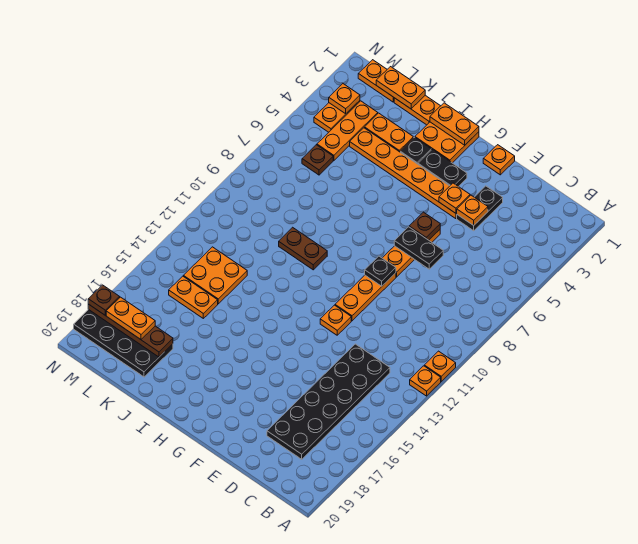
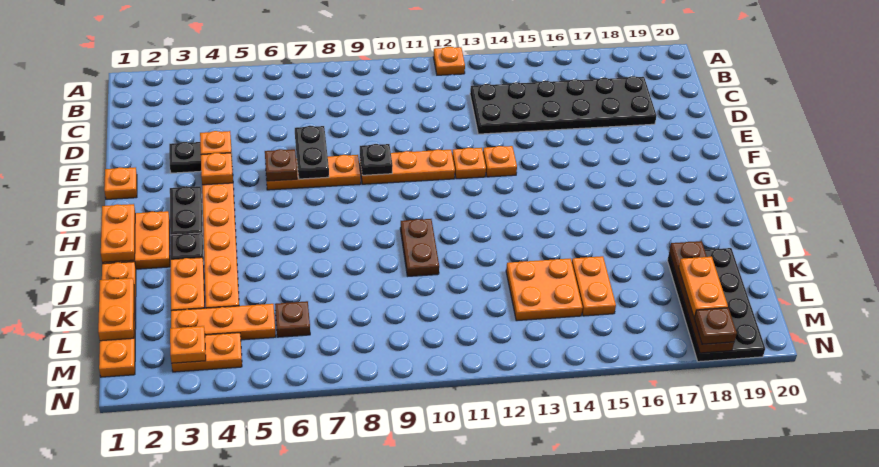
orange plate A11 level 1 -> orange plate F13 level 1

